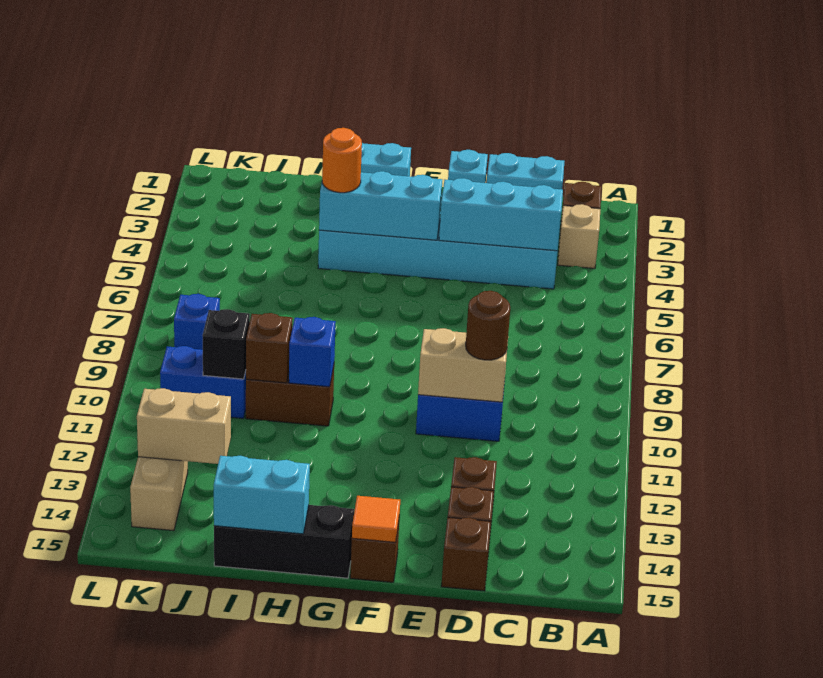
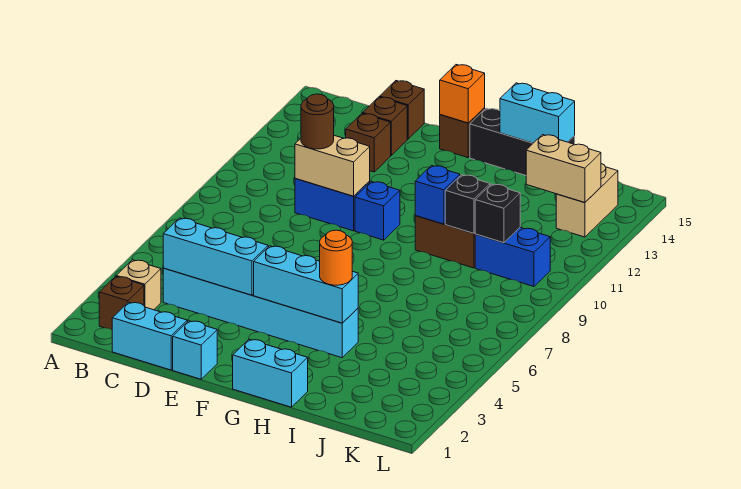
orange tile F15 level 2 -> orange brick F15 level 2
brown brick I10 level 2 -> black brick I10 level 2
blue brick K8 level 1 -> blue brick F10 level 1

